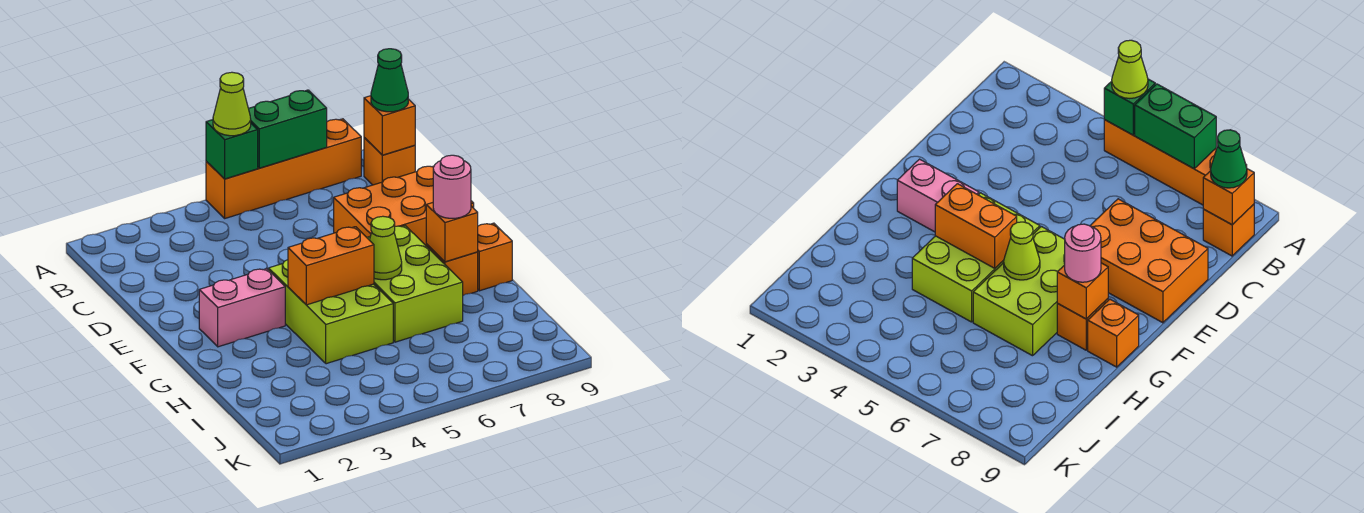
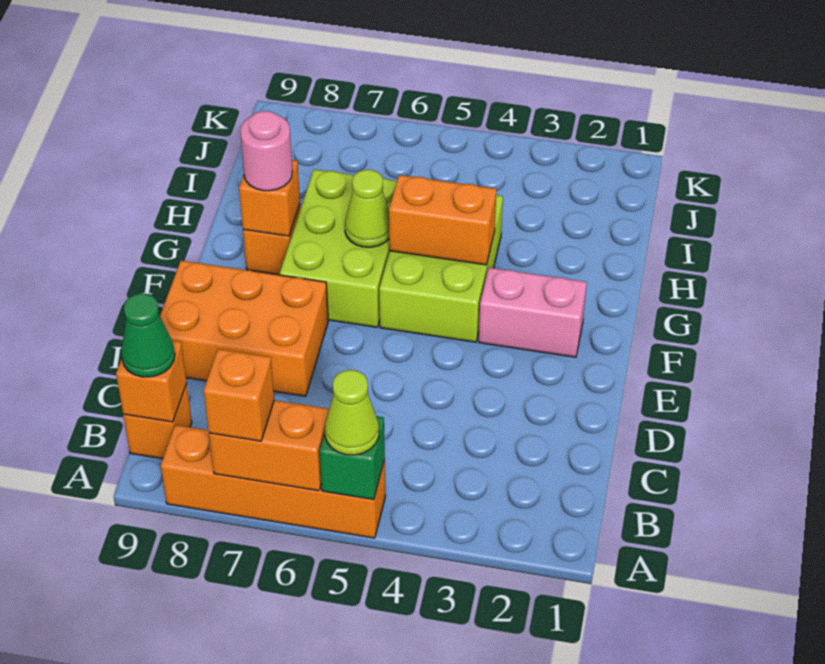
green brick A6:A7 level 2 -> orange brick A6:A7 level 2
orange brick G9 level 1 -> orange brick A7 level 3

